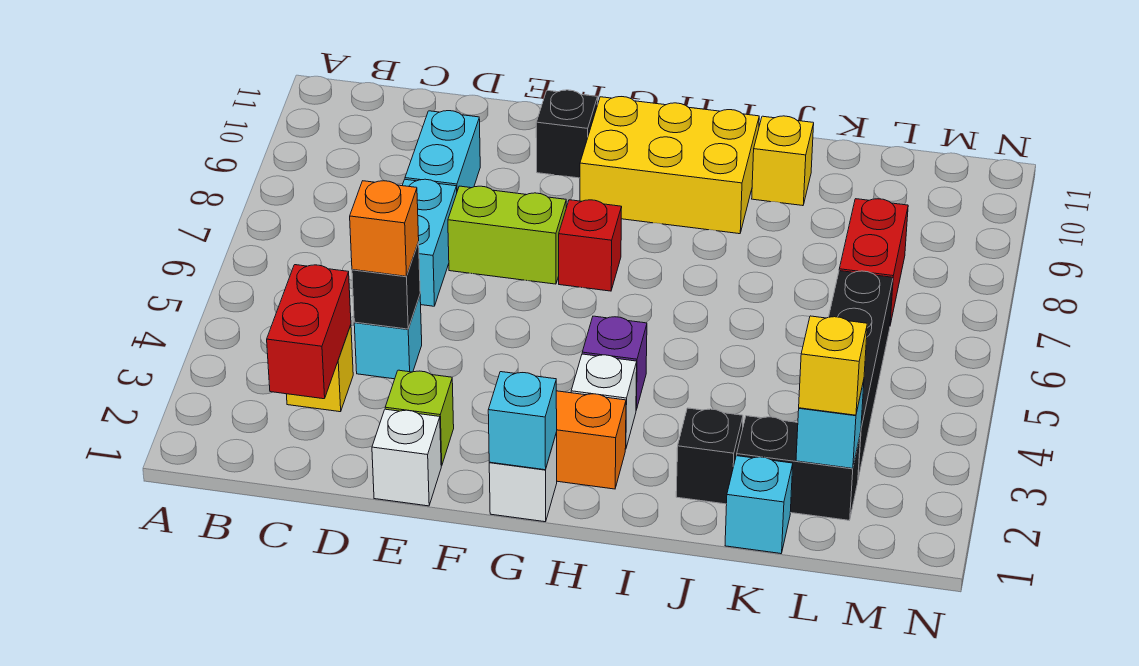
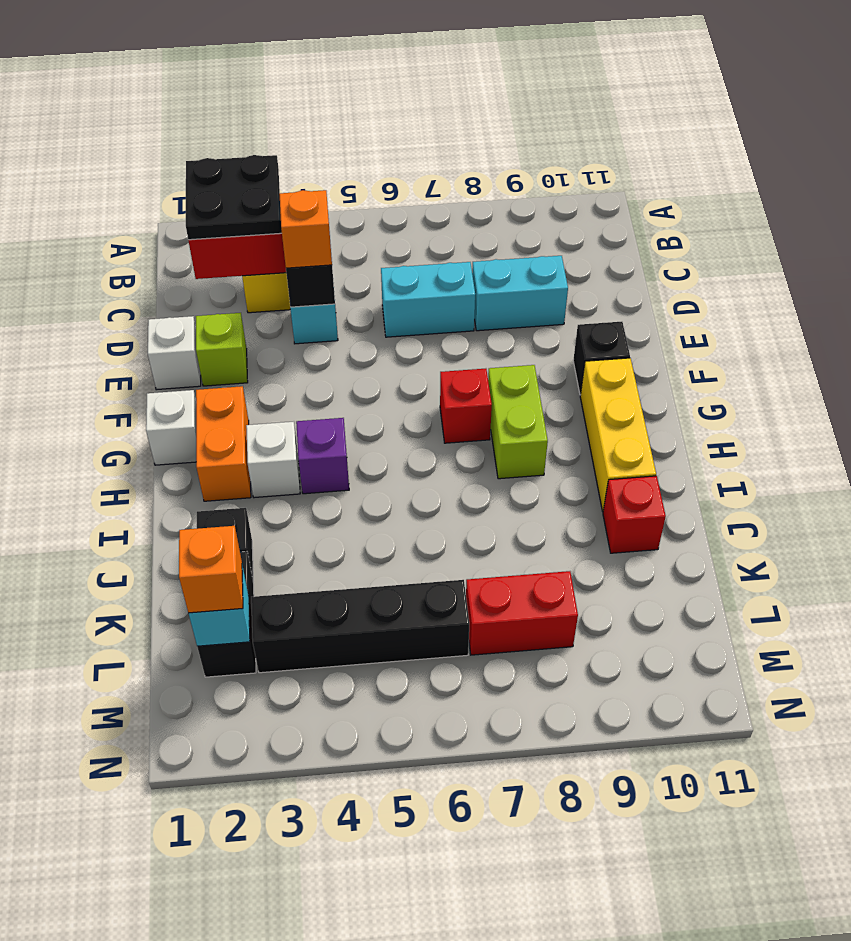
none -> black plate B2:C3 level 3
lime brick E7:F7 level 1 -> lime brick G8:H8 level 1
cyan brick G1 level 2 -> none
yellow brick G9:I10 level 1 -> yellow brick G10:I10 level 1
yellow brick J10 level 1 -> red brick J10 level 1
cyan brick K1 level 1 -> none
yellow brick L2 level 3 -> orange brick L2 level 3

